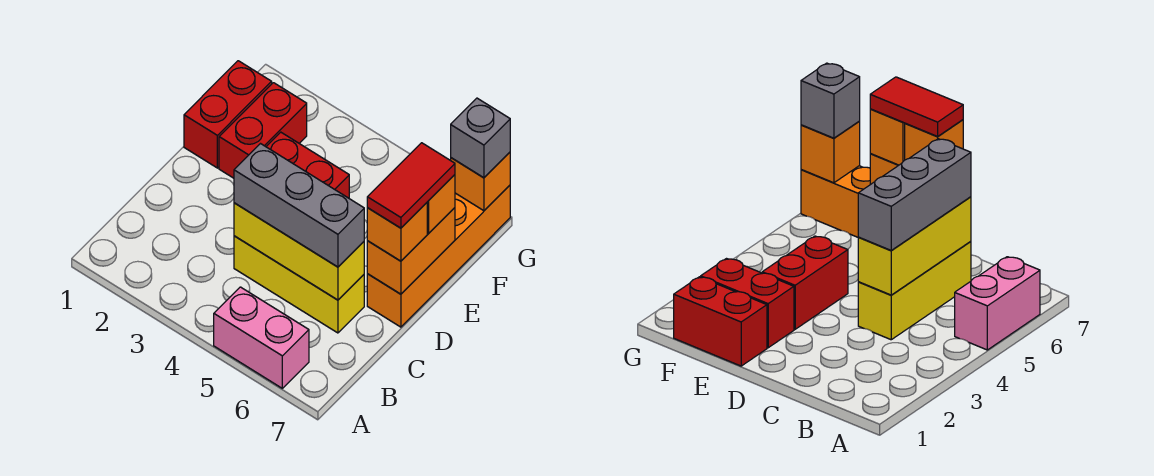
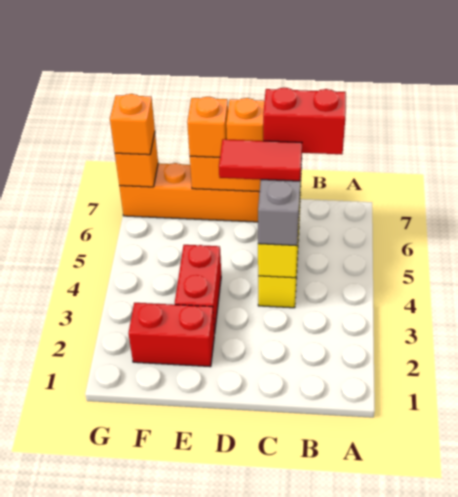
pink brick A5:A6 level 1 -> none
red tile D7:E7 level 4 -> red tile C5:D5 level 4
red brick E1:F1 level 1 -> red brick B6:C6 level 4
grey brick G7 level 3 -> orange brick G7 level 3

